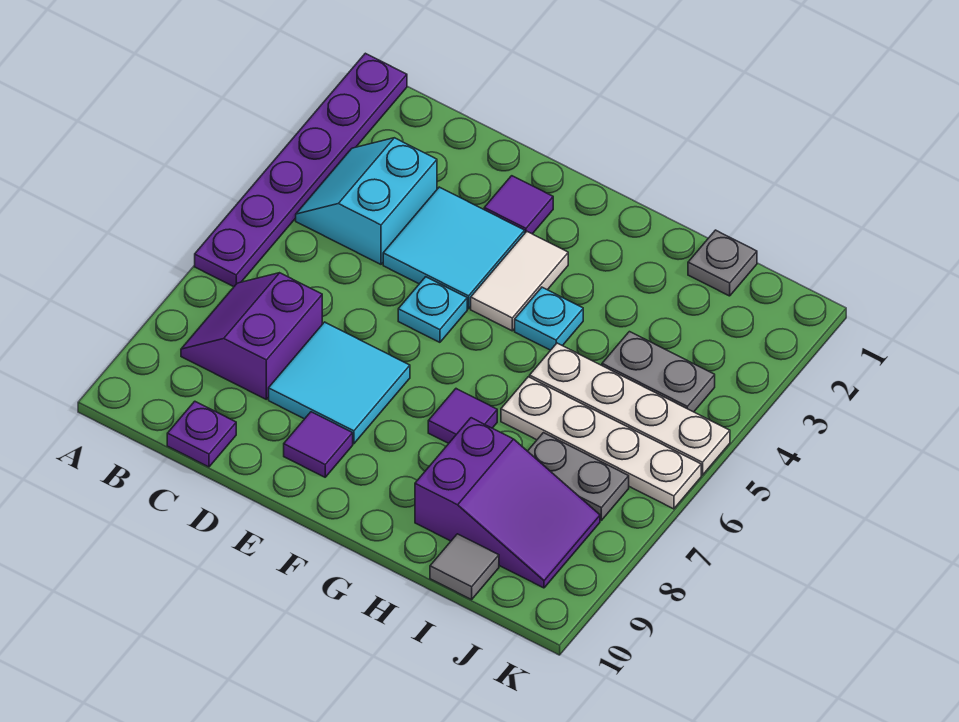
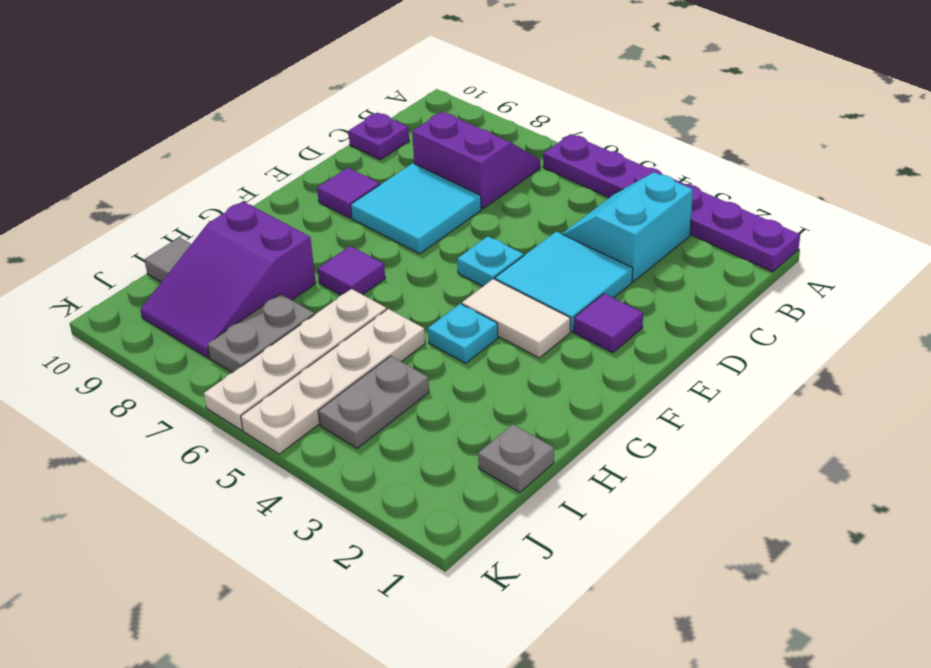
cyan slope B3:C4 level 1 top C -> cyan slope B3:C4 level 1 top 3

